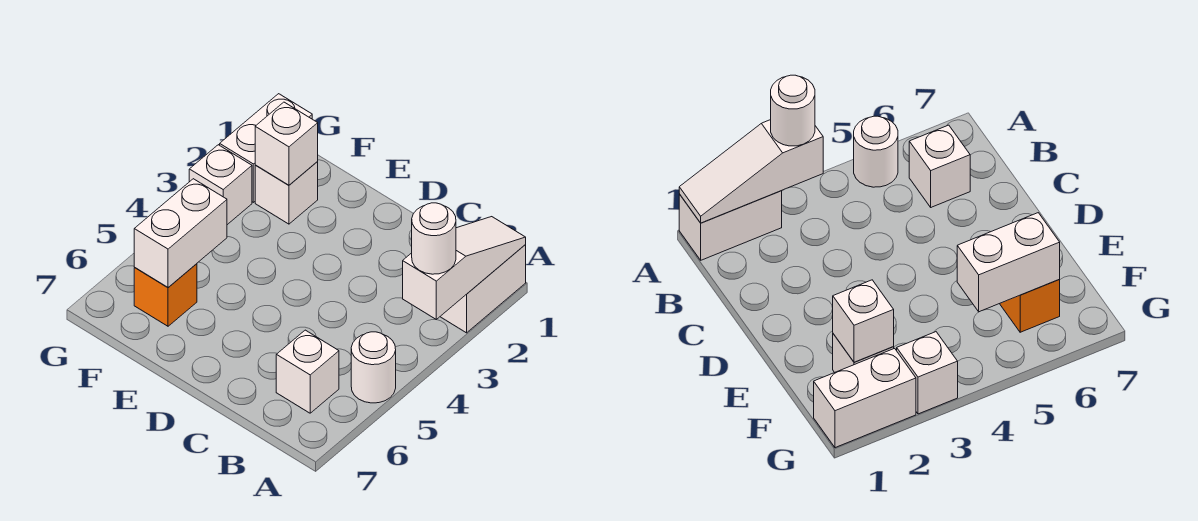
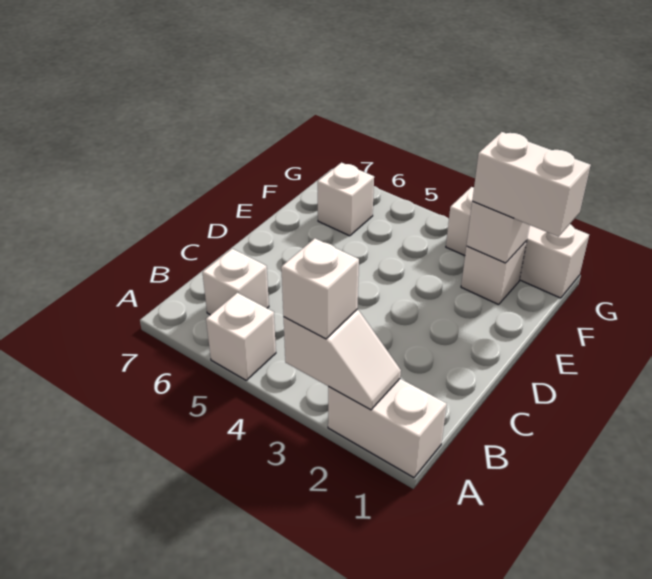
white slope A1:A3 level 2 top 3 -> white slope A2:A3 level 2 top 3
white round brick A3 level 3 -> white brick A3 level 3
white round brick A5 level 1 -> white brick A5 level 1
white brick F5:F6 level 2 -> white brick F1:F2 level 3
orange brick F6 level 1 -> white brick F6 level 1

